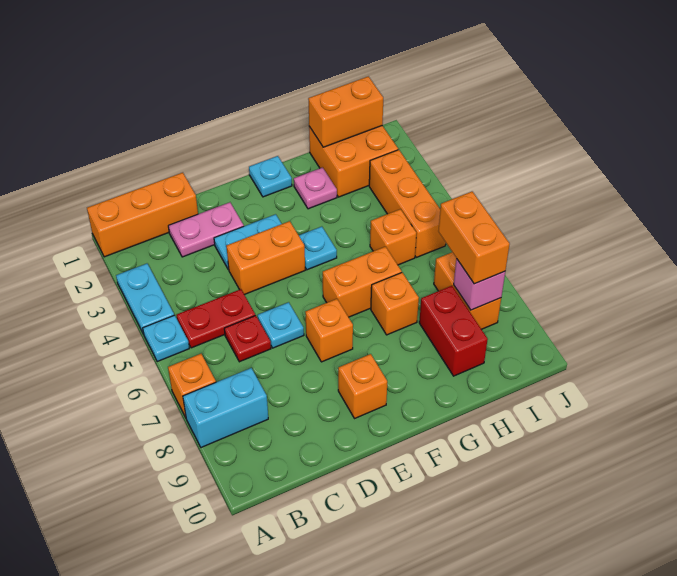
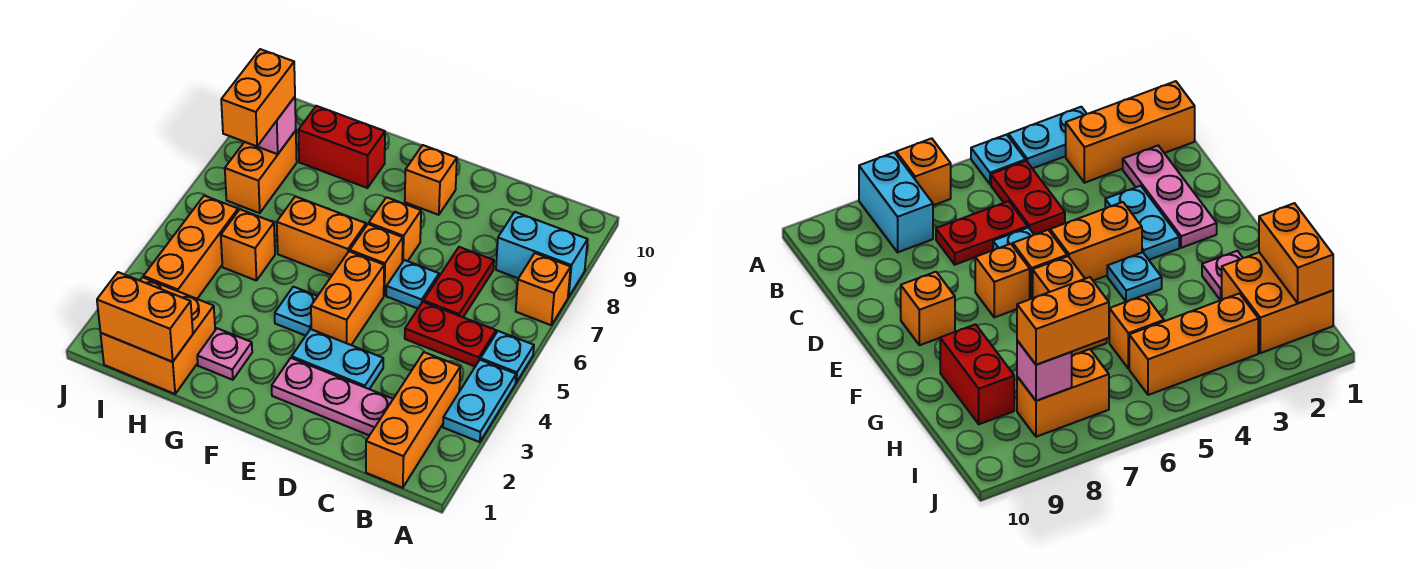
orange brick A1:C1 level 1 -> orange brick B1:B3 level 1
pink plate C2:D2 level 1 -> pink plate C2:E2 level 1
red plate C6 level 1 -> red plate C6:C7 level 1
orange brick D4:E4 level 1 -> orange brick E4:E5 level 1
cyan plate F1 level 1 -> none
orange brick G7 level 1 -> orange brick E6 level 1
red brick H8:H9 level 1 -> red brick G9:H9 level 1

